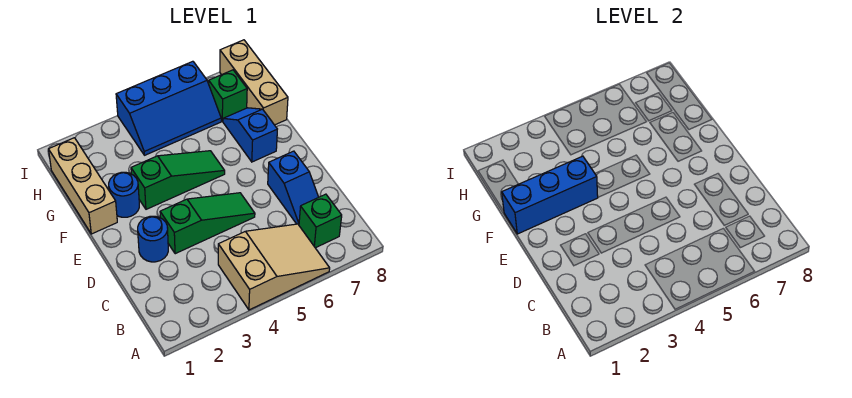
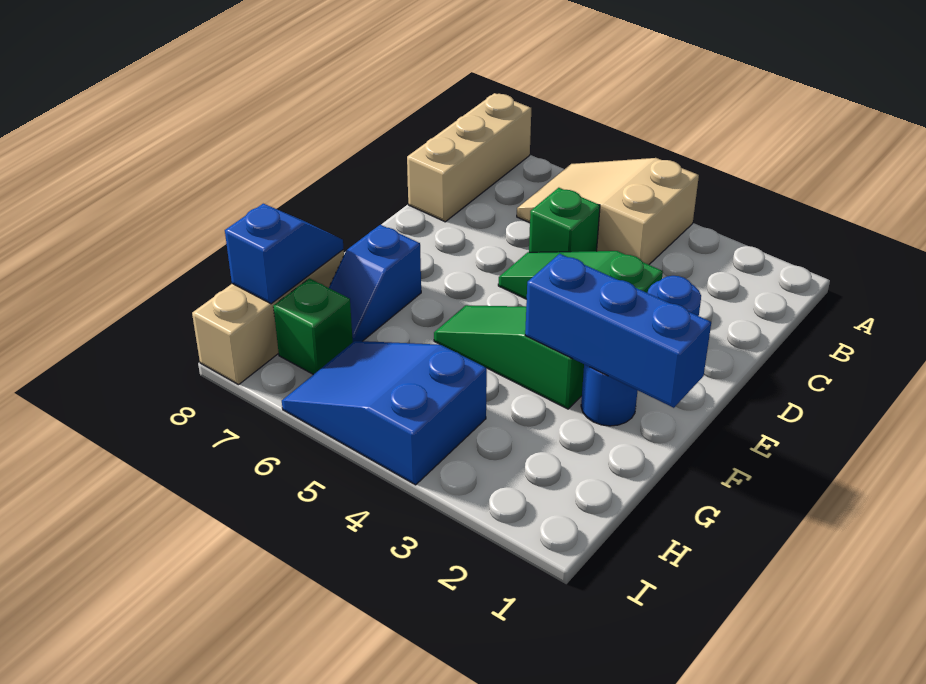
green brick B7 level 1 -> green brick C5 level 1
blue slope C7:D7 level 1 top D -> blue slope G8:H8 level 2 top H
tan brick F1:H1 level 1 -> tan brick A8:C8 level 1
blue slope H4:I6 level 1 top I -> blue slope H4:I6 level 1 top 4

